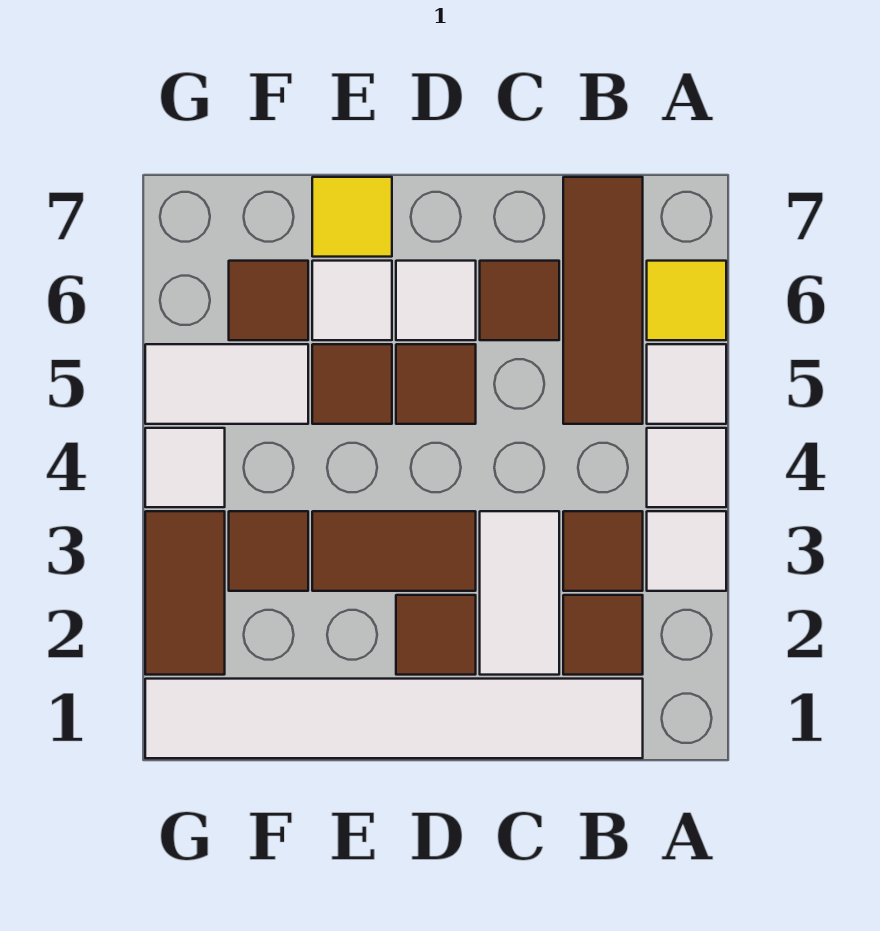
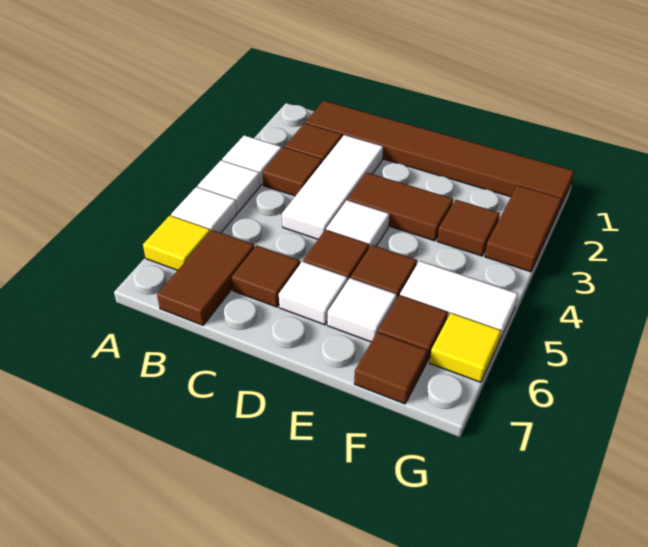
white tile B1:G1 level 1 -> brown tile B1:G1 level 1
brown tile B5:B7 level 1 -> brown tile B6:B7 level 1
white tile C2:C3 level 1 -> white tile C2:C4 level 1
brown tile D2 level 1 -> brown tile F7 level 1
yellow tile E7 level 1 -> yellow tile G6 level 1
white tile G4 level 1 -> white tile D4 level 1

